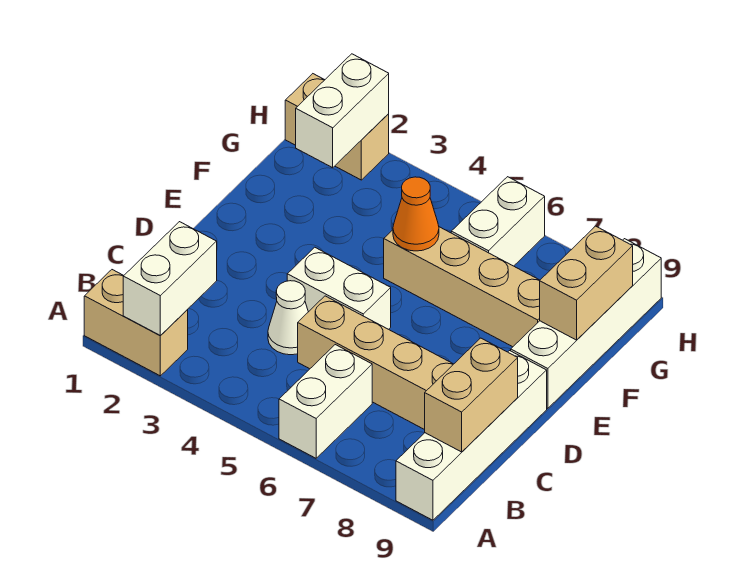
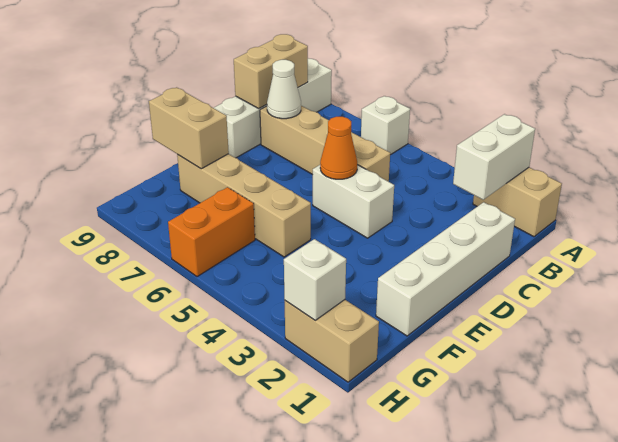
white brick A6:B6 level 1 -> white brick A6 level 1
white cone C4 level 1 -> white cone C8 level 2
white brick E9:H9 level 1 -> white brick C1:F1 level 1
orange cone F5 level 2 -> orange cone D5 level 2
tan brick F9:G9 level 2 -> tan brick F8:F9 level 2
white brick G2:H2 level 2 -> white brick H2 level 2
white brick G6:H6 level 1 -> orange brick G6:H6 level 1

